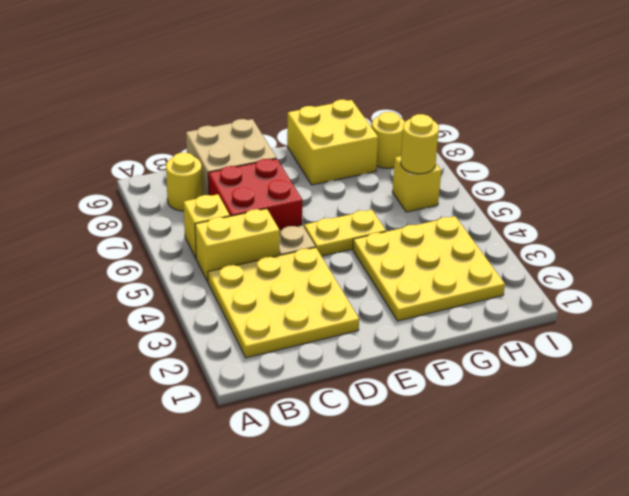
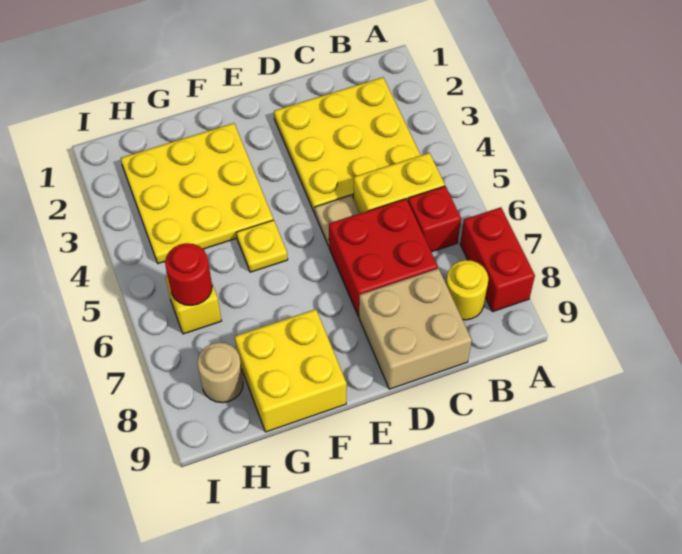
none -> red brick A7:A8 level 1
yellow brick B6 level 1 -> red brick B6 level 1
yellow plate E5:F5 level 1 -> yellow plate F5 level 1
yellow round brick H6 level 2 -> red round brick H6 level 2
yellow round brick H8 level 1 -> tan round brick H8 level 1

